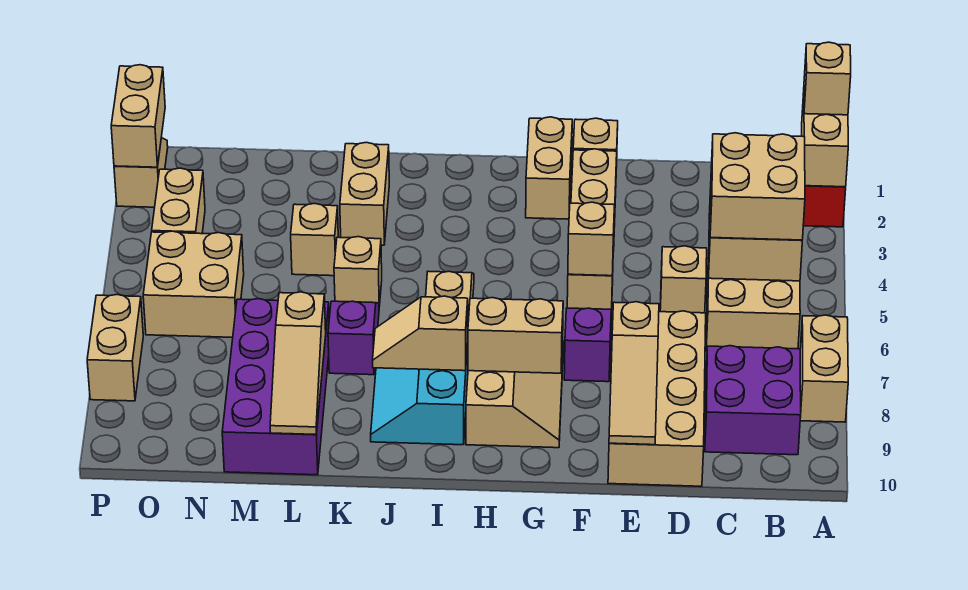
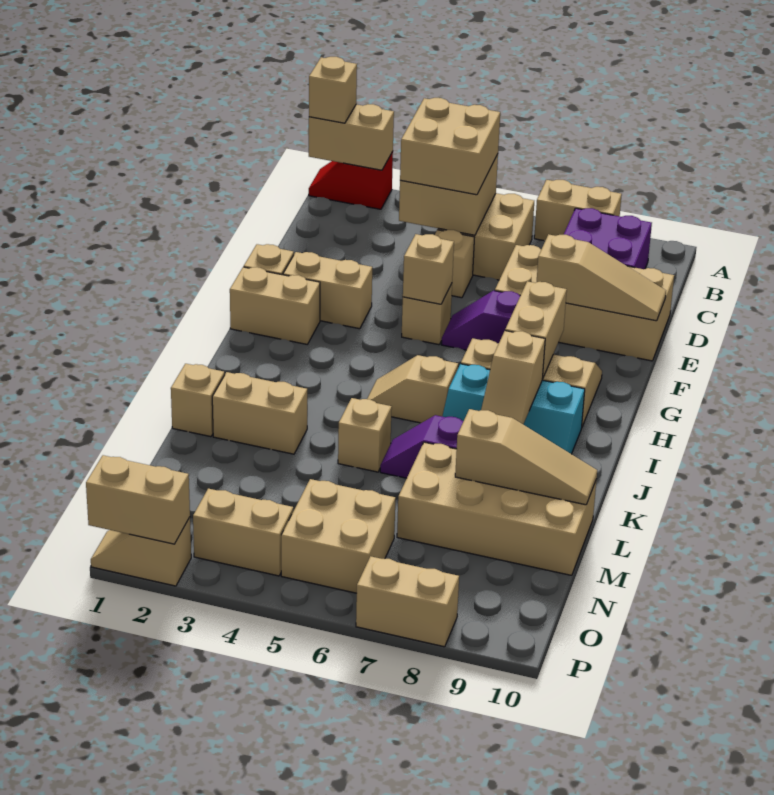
tan brick L4 level 1 -> tan brick K1 level 1
purple brick L7:M10 level 1 -> tan brick L7:M10 level 1

